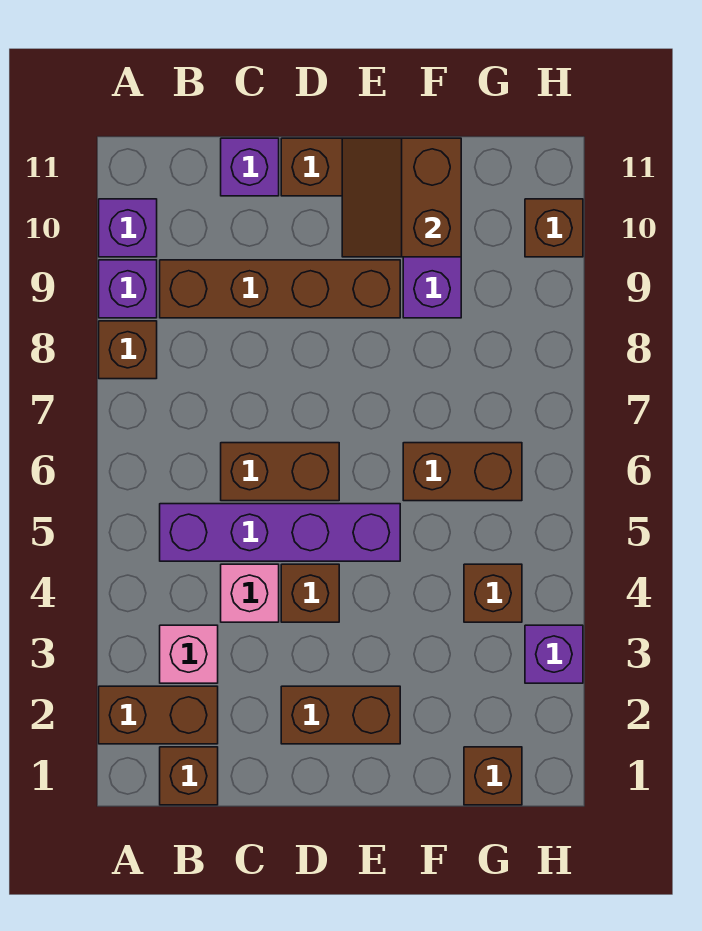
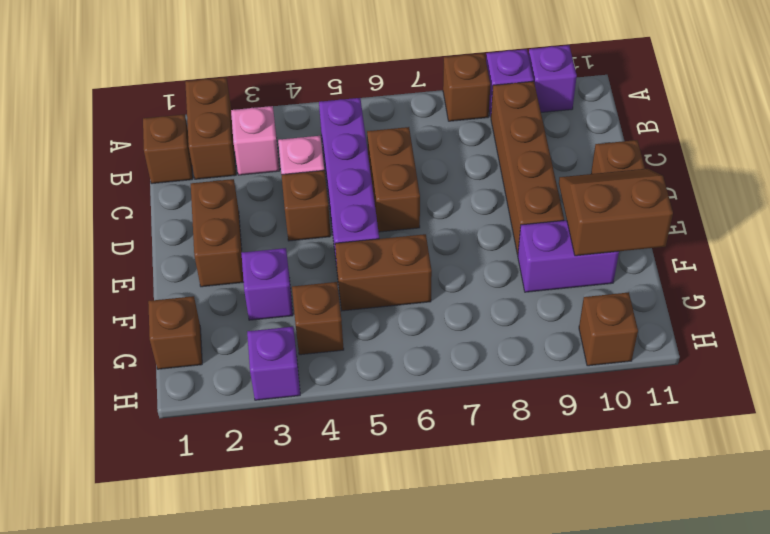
purple brick C11 level 1 -> purple brick F3 level 1
brown brick F6:G6 level 1 -> brown brick F5:F6 level 1

